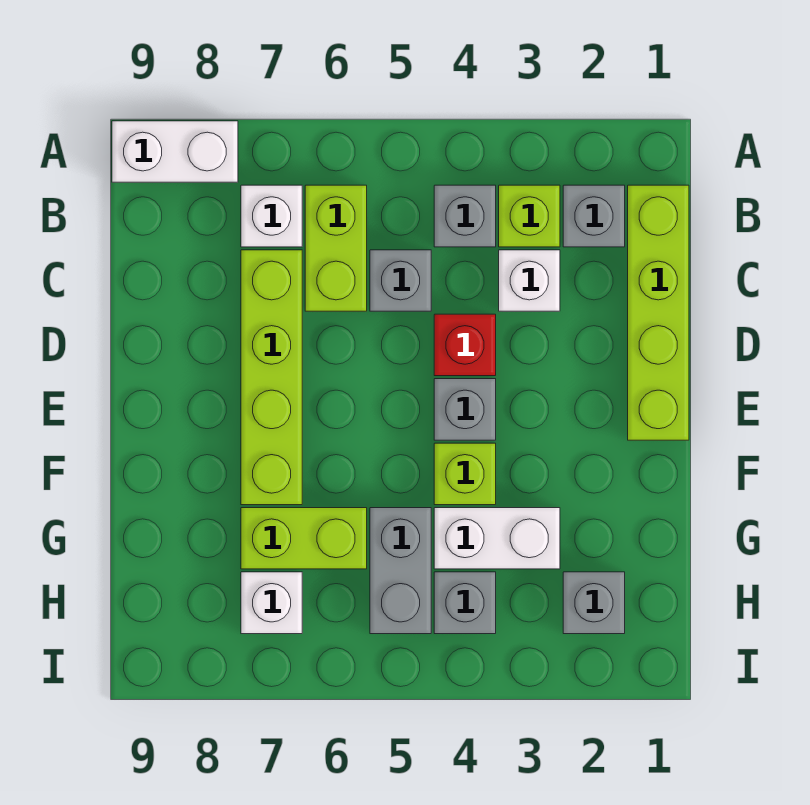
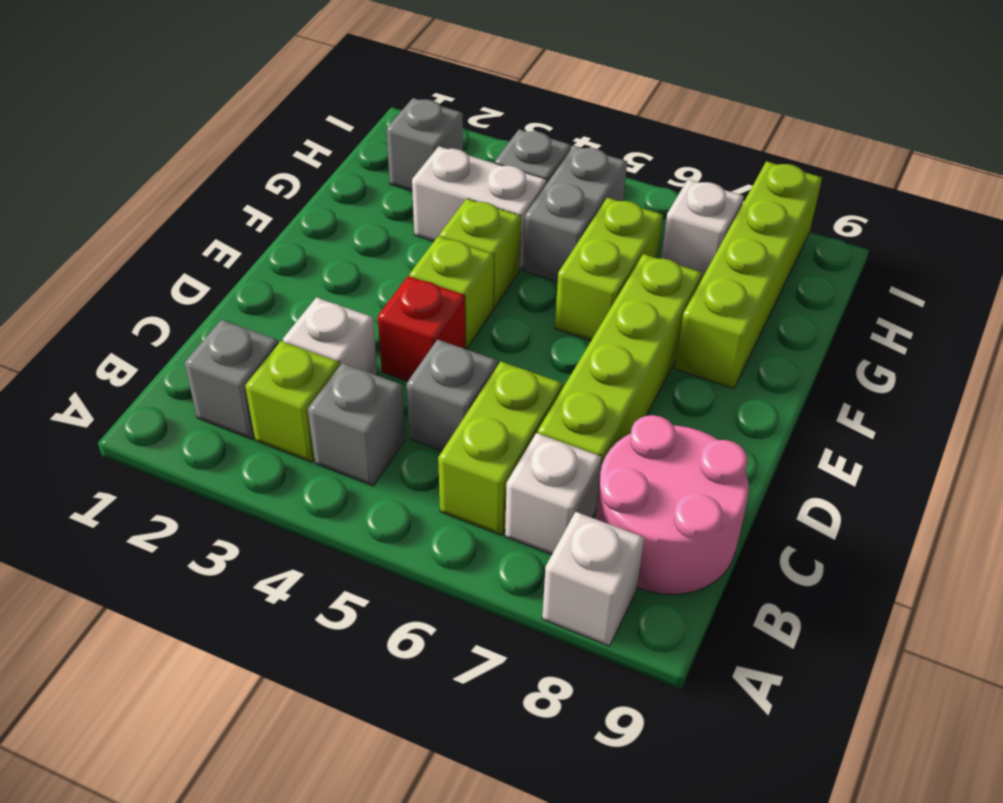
white brick A8:A9 level 1 -> white brick A8 level 1
lime brick B1:E1 level 1 -> lime brick F8:I8 level 1
none -> pink round brick B8:C9 level 1
grey brick E4 level 1 -> lime brick E4 level 1
lime brick G6:G7 level 1 -> lime brick F6:G6 level 1

